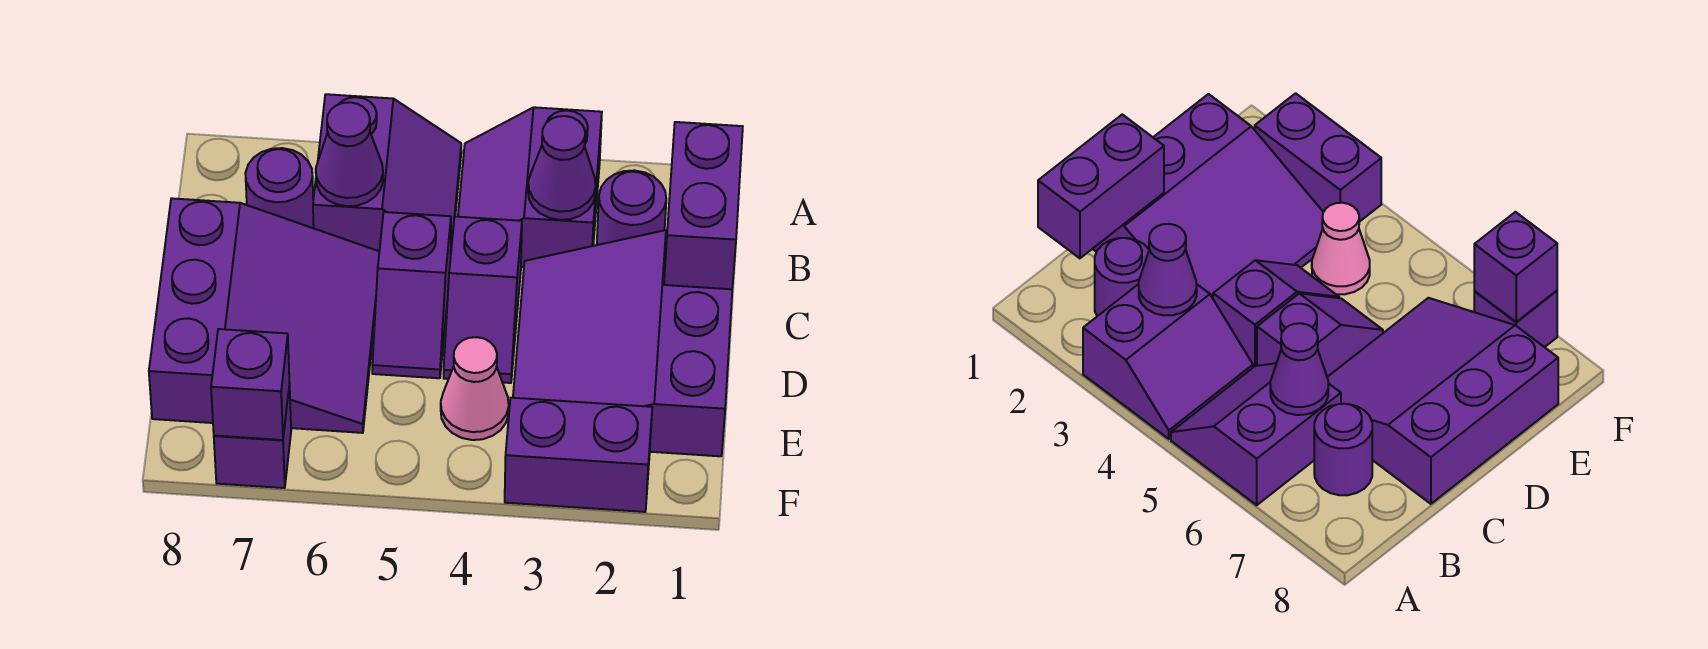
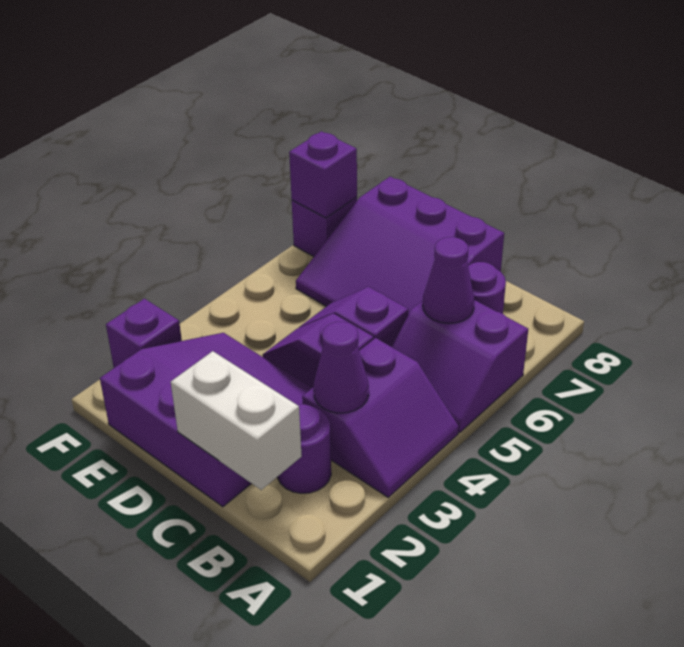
purple slope A3:B4 level 1 top 3 -> purple slope A3:B4 level 1 top B
purple brick B1:C1 level 2 -> white brick B1:C1 level 2
pink cone E4 level 1 -> none
purple brick F2:F3 level 1 -> purple brick F2 level 1

